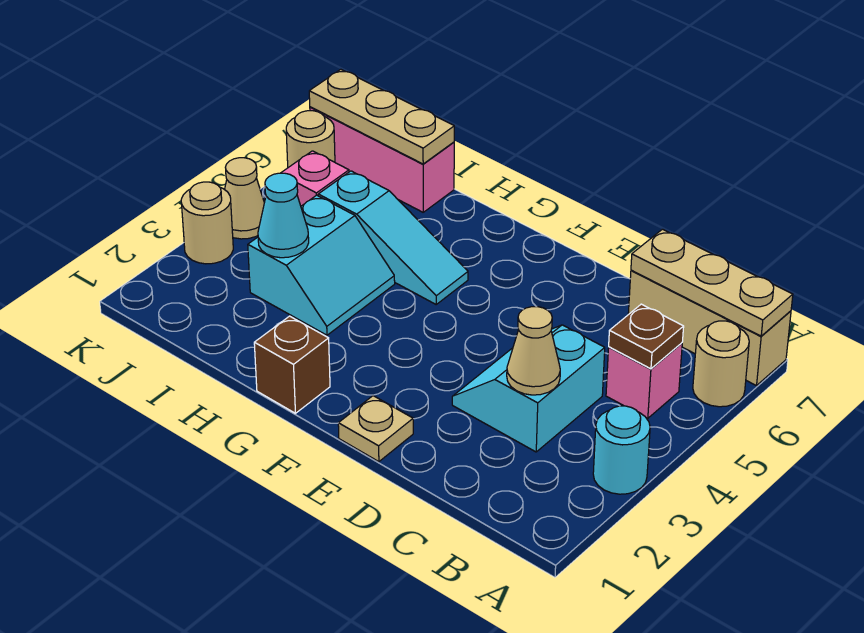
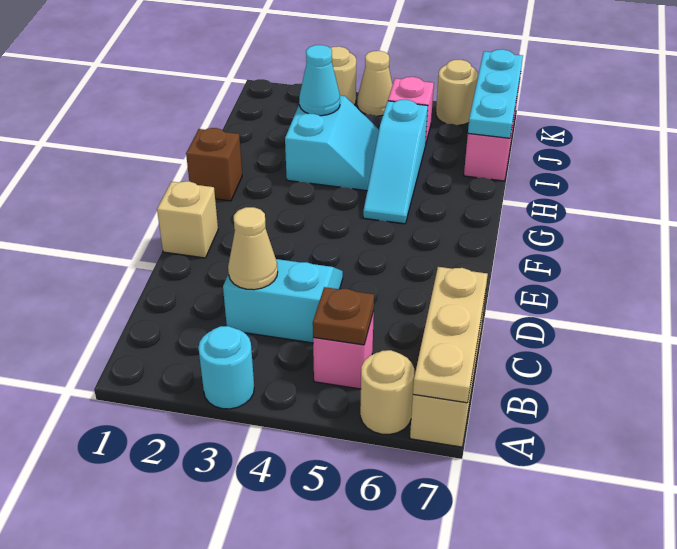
tan plate E1 level 1 -> tan brick E1 level 1
cyan slope H3:I4 level 1 top I -> cyan slope H3:I4 level 1 top 3
tan plate I7:K7 level 2 -> cyan plate I7:K7 level 2

